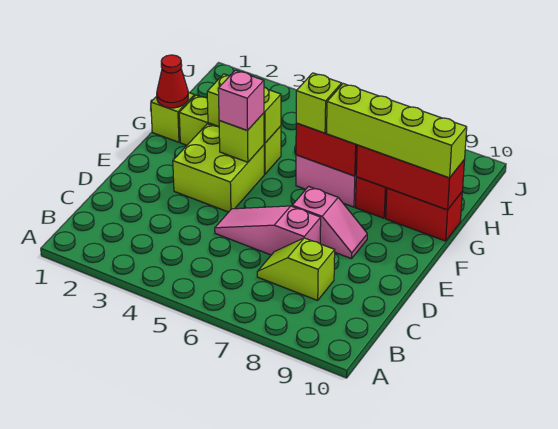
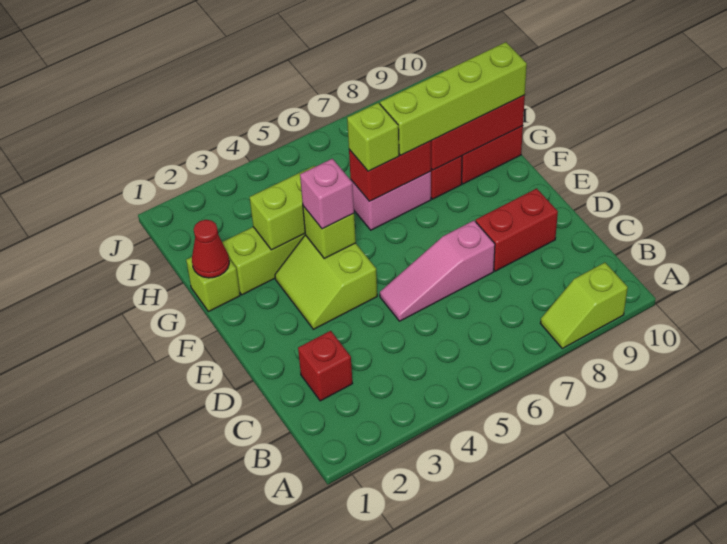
none -> red brick C2 level 1
lime slope C7:C8 level 1 top 8 -> lime slope A8:A9 level 1 top 9
none -> red brick D8:D9 level 1
lime brick E3:F4 level 1 -> lime slope E3:F4 level 1 top 4
pink slope E7:E8 level 1 top 7 -> none

